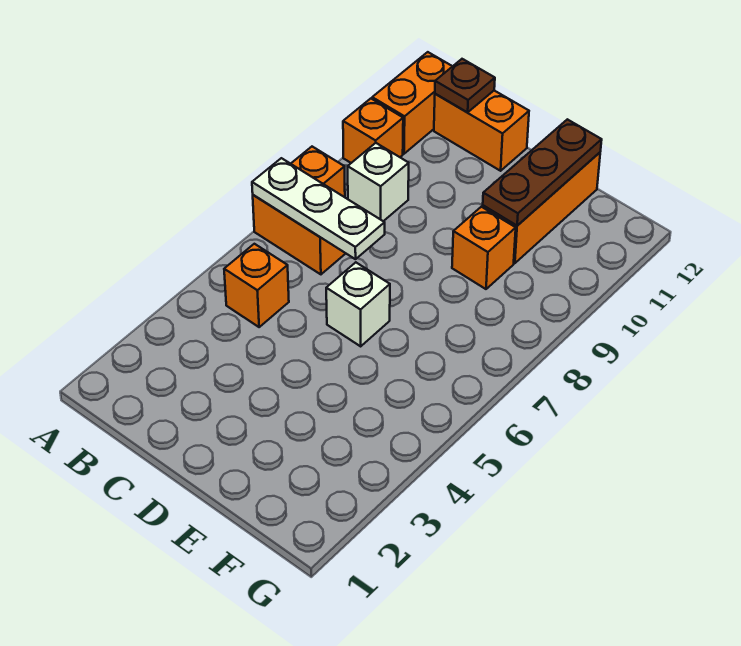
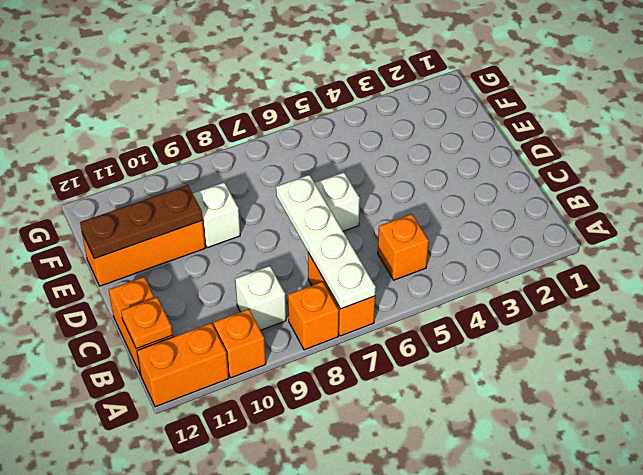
white plate A7:C7 level 2 -> white plate A7:D7 level 2
brown plate B12 level 2 -> orange plate B12 level 2
orange brick E9 level 1 -> white brick E9 level 1

